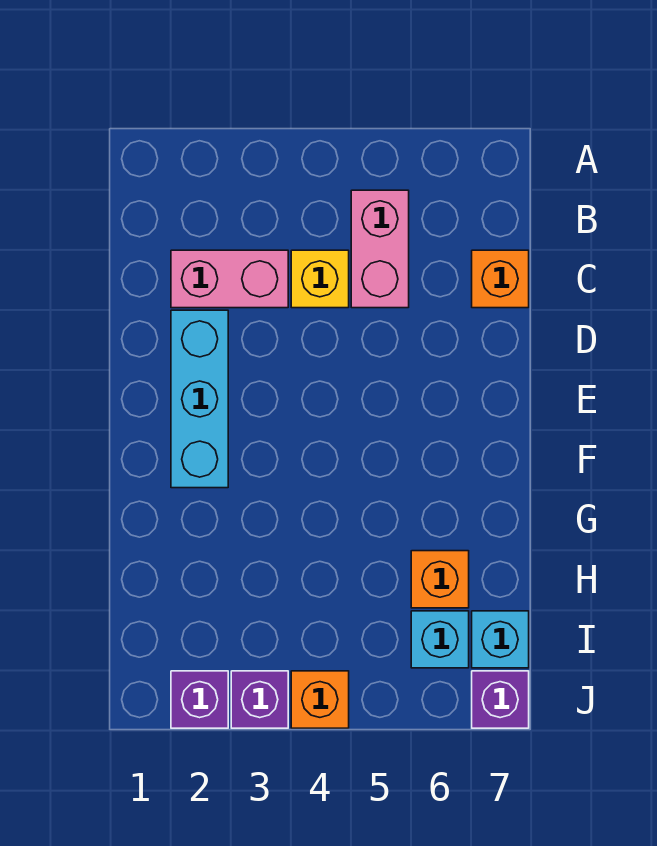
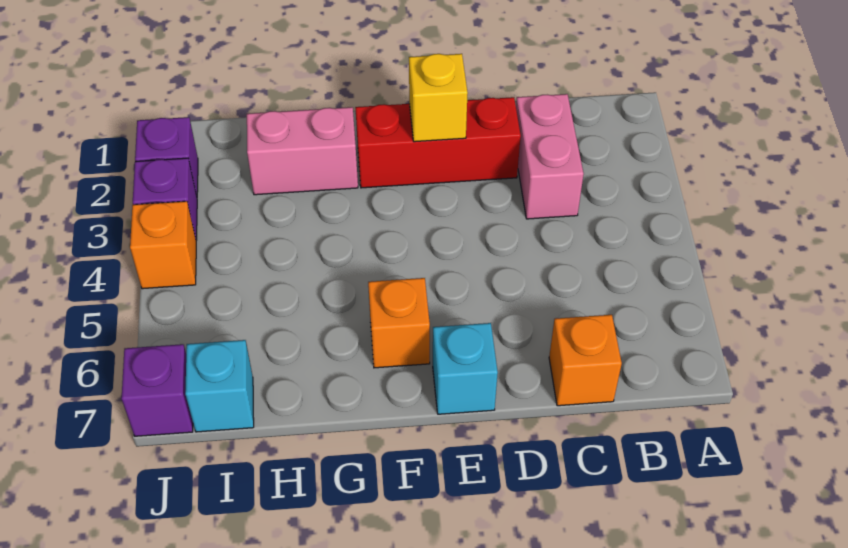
pink brick B5:C5 level 1 -> pink brick G2:H2 level 1
yellow brick C4 level 1 -> yellow brick E2 level 2
cyan brick D2:F2 level 1 -> red brick D2:F2 level 1
orange brick H6 level 1 -> orange brick F6 level 1
cyan brick I6 level 1 -> cyan brick E7 level 1

